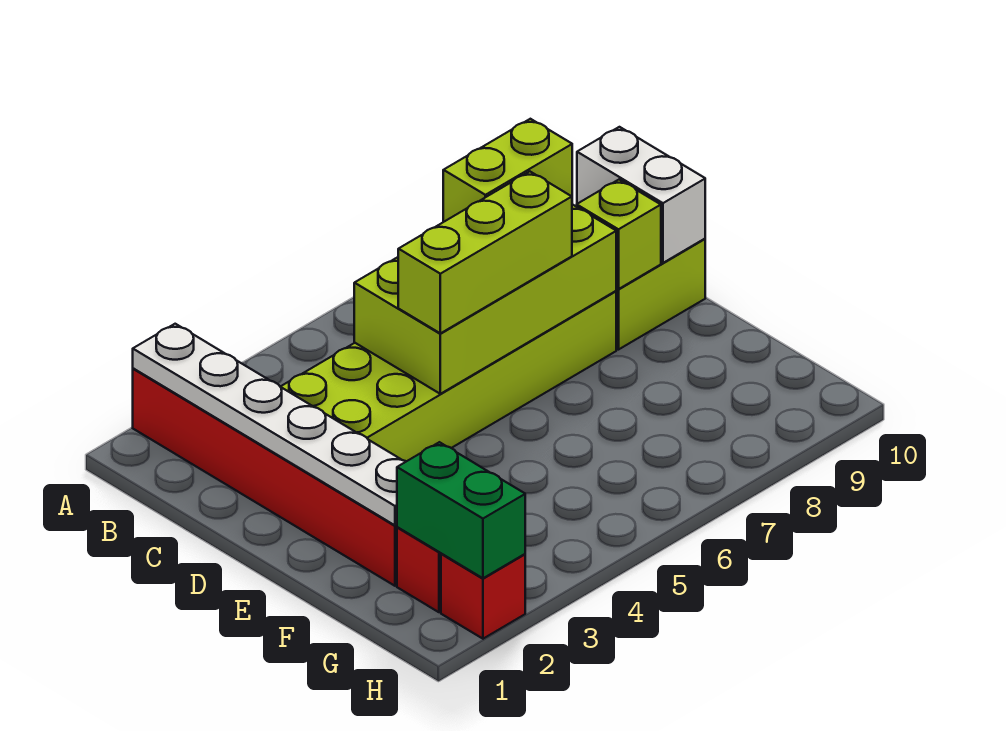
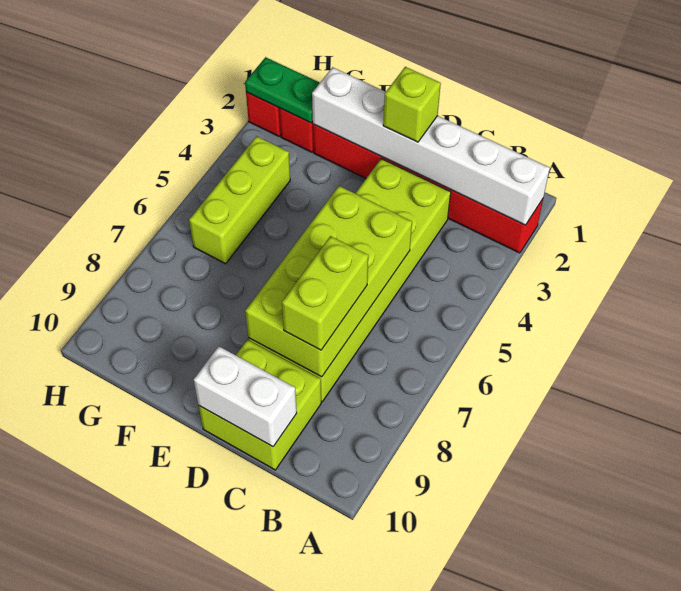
white plate A2:F2 level 2 -> white brick A2:F2 level 2
lime brick D5:D7 level 3 -> lime brick G4:G6 level 1
lime brick D9 level 2 -> lime brick D2 level 3
green brick G2:H2 level 2 -> green plate G2:H2 level 2

